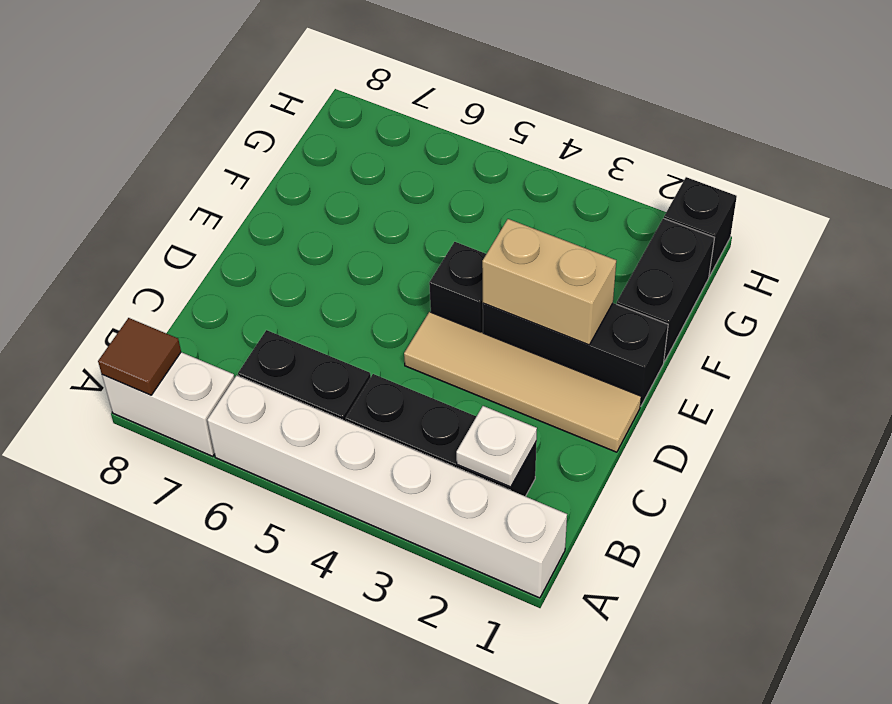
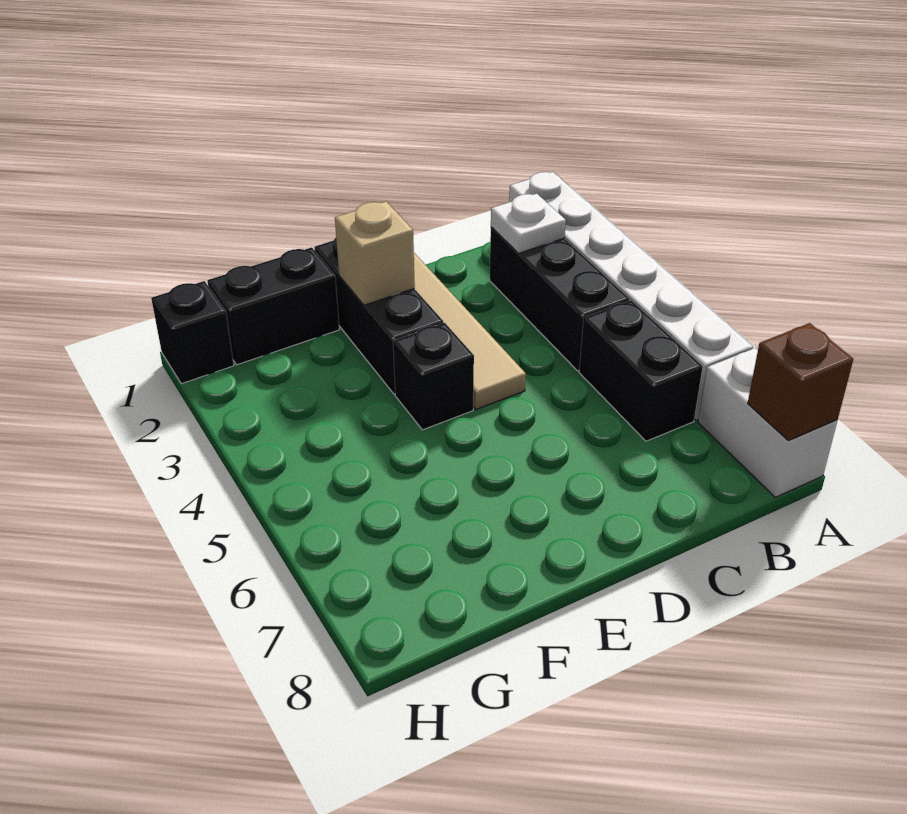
brown tile A8 level 2 -> brown brick A8 level 2
tan brick E2:E3 level 2 -> tan brick E2 level 2

